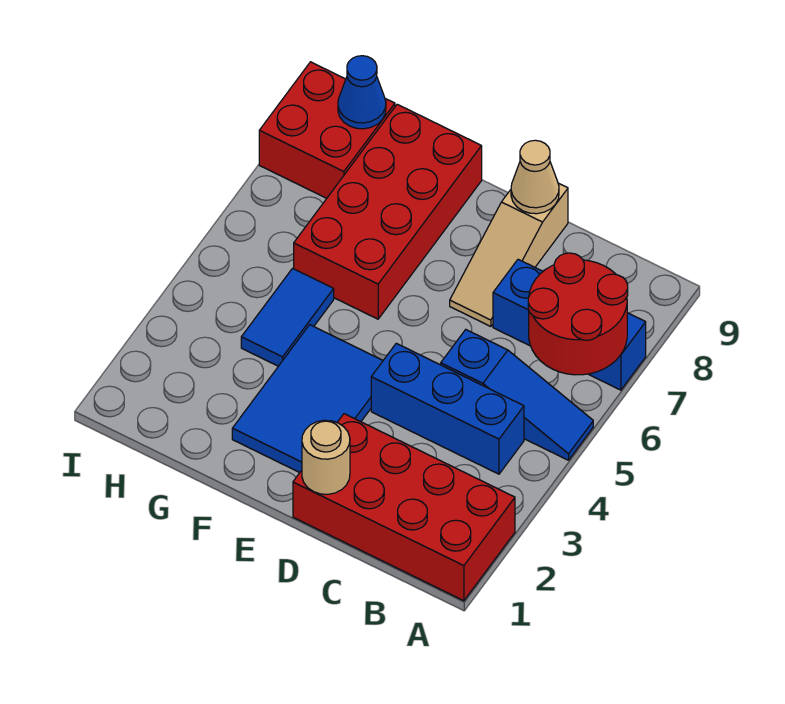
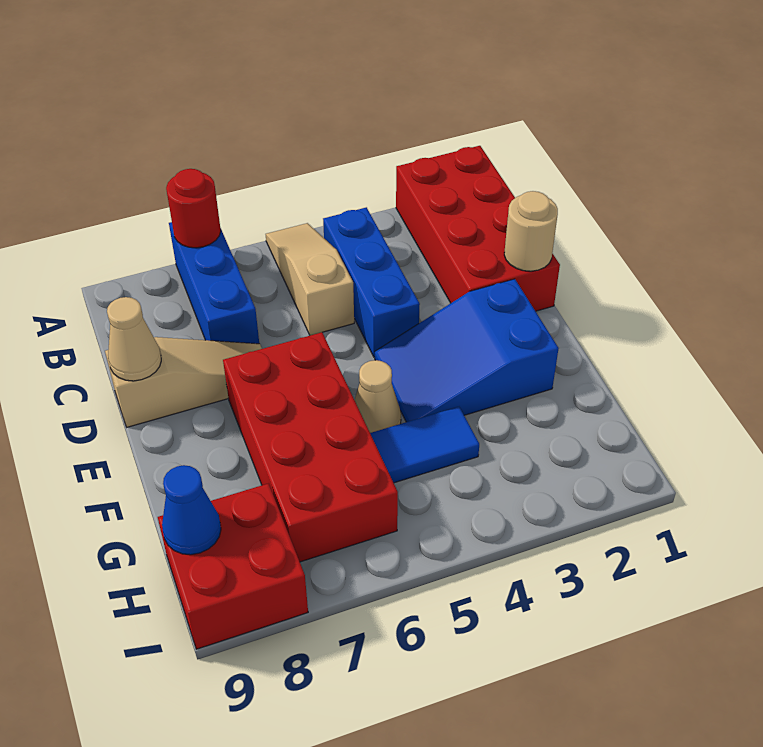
blue slope A5:C5 level 1 top C -> tan slope A5:C5 level 1 top C
red round brick A6:B7 level 2 -> red round brick A7 level 2
blue tile E2:F4 level 1 -> blue slope E2:F4 level 1 top 2
none -> tan cone F5 level 1
red brick F6:G9 level 1 -> red brick E6:H7 level 1

